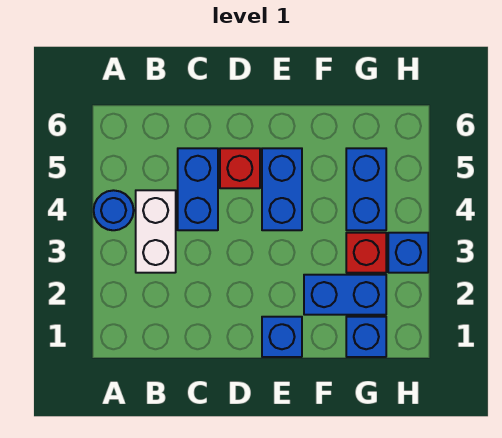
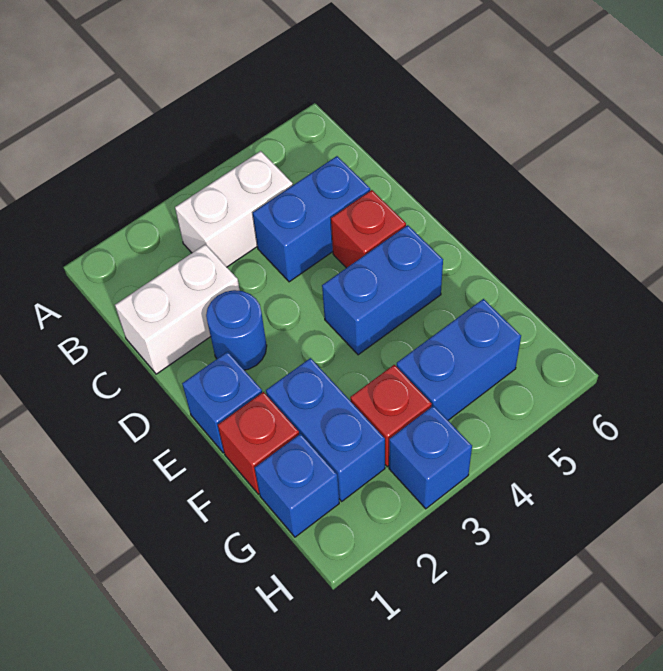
blue round brick A4 level 1 -> blue round brick D2 level 1
none -> white brick C1:C2 level 1
none -> red brick F1 level 1

